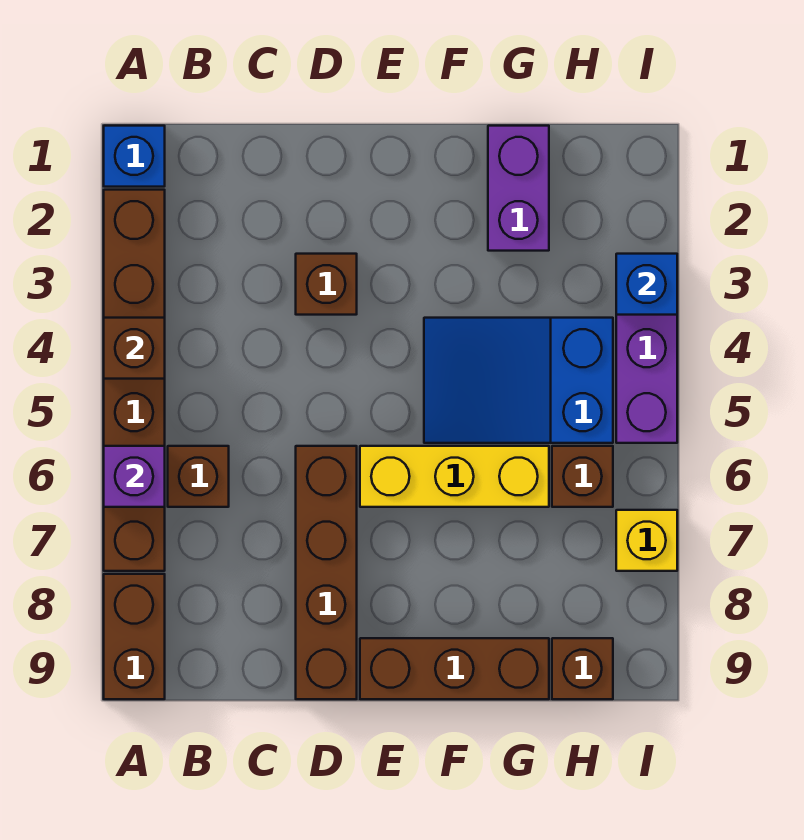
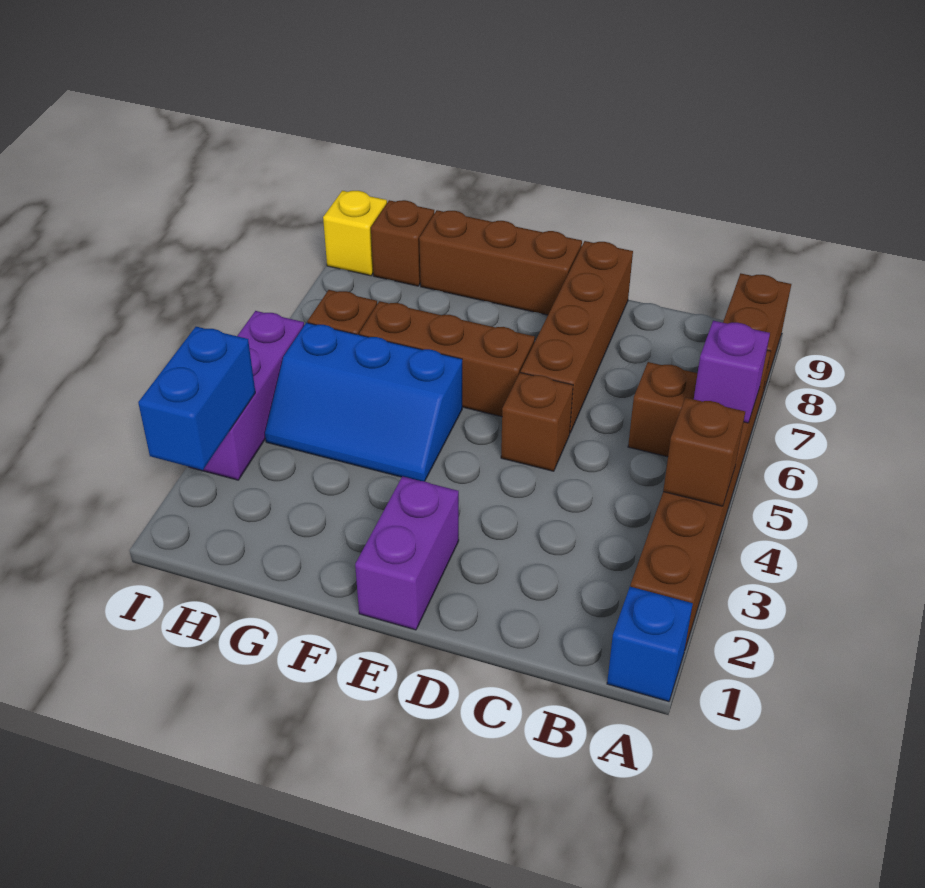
brown brick D3 level 1 -> brown brick D5 level 1
yellow brick E6:G6 level 1 -> brown brick E6:G6 level 1
blue slope F4:H5 level 1 top H -> blue slope F4:H5 level 1 top 5
purple brick G1:G2 level 1 -> purple brick E1:E2 level 1
blue brick I3 level 2 -> blue brick I2:I3 level 2
yellow brick I7 level 1 -> yellow brick I9 level 1

